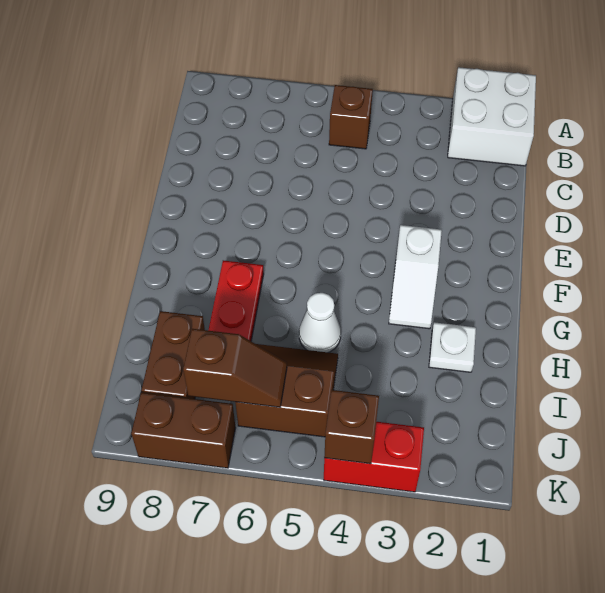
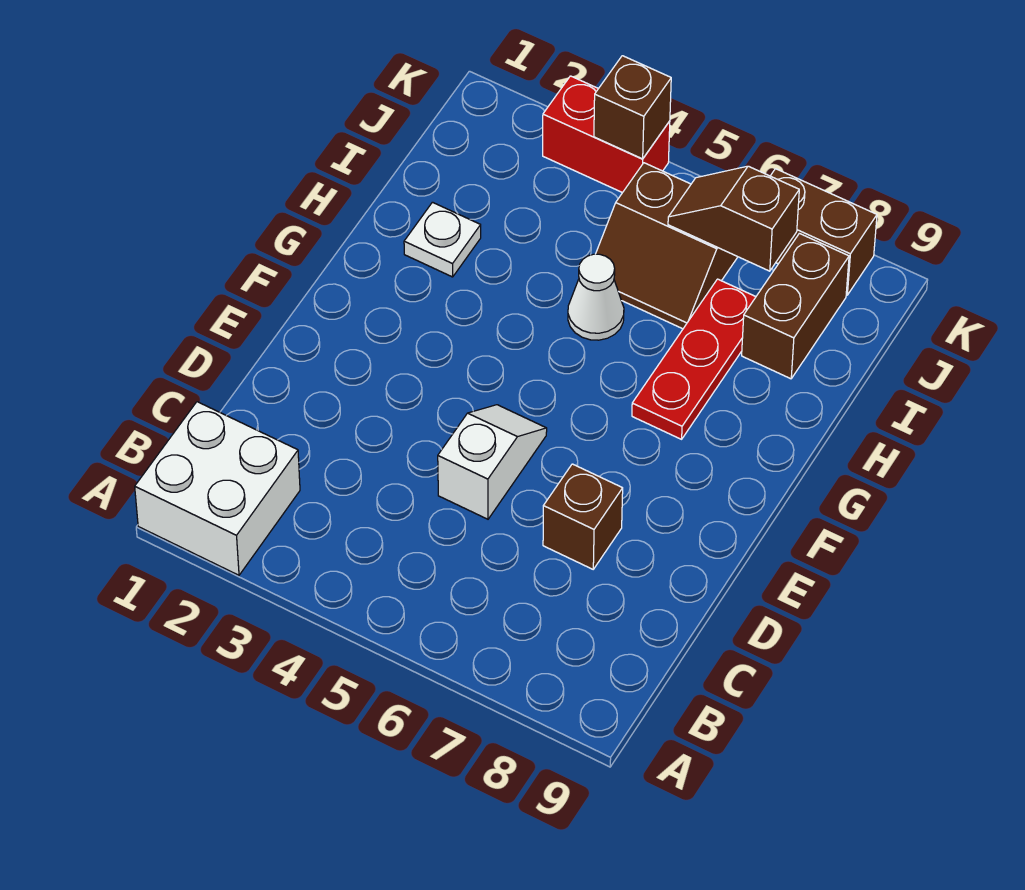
brown brick B5 level 1 -> brown brick D7 level 1
white slope F3:G3 level 1 top F -> white slope D5:E5 level 1 top D

